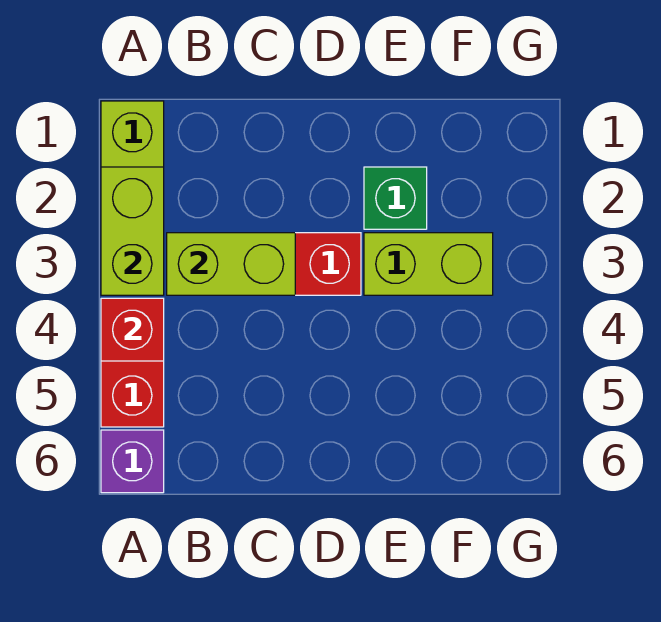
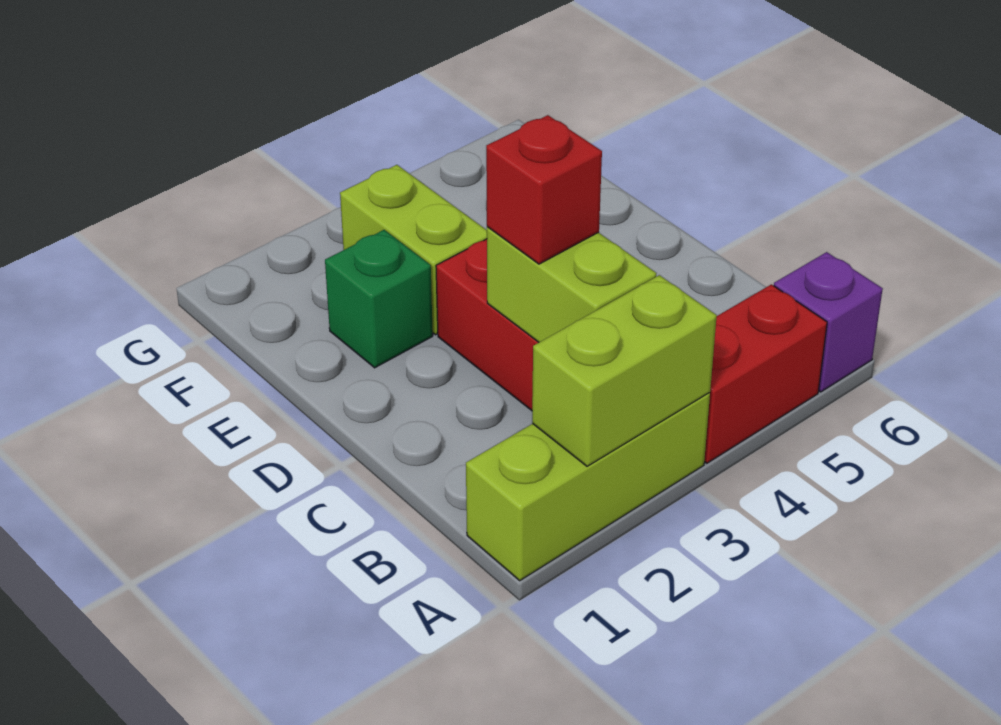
red brick A4 level 2 -> red brick C3 level 3

